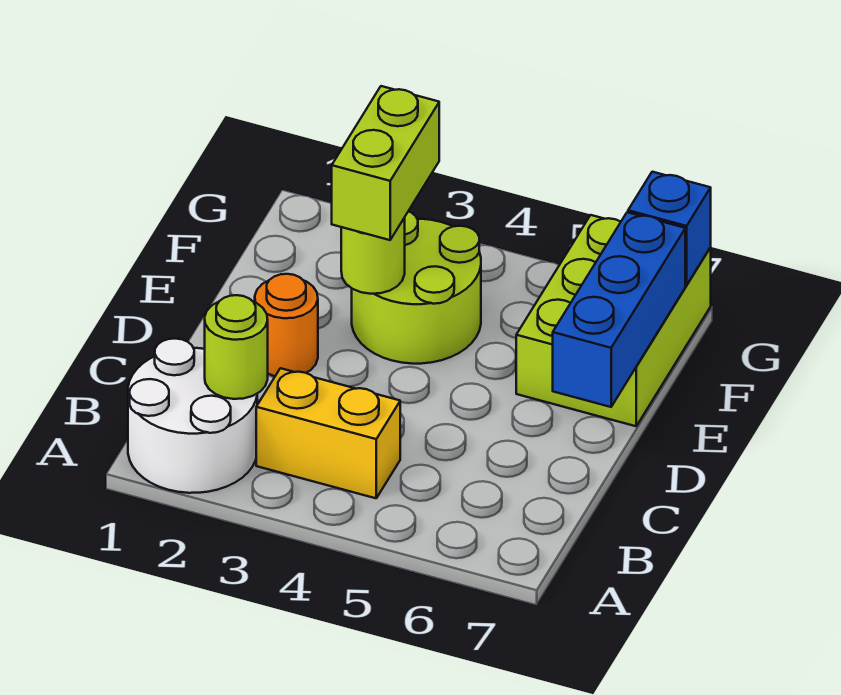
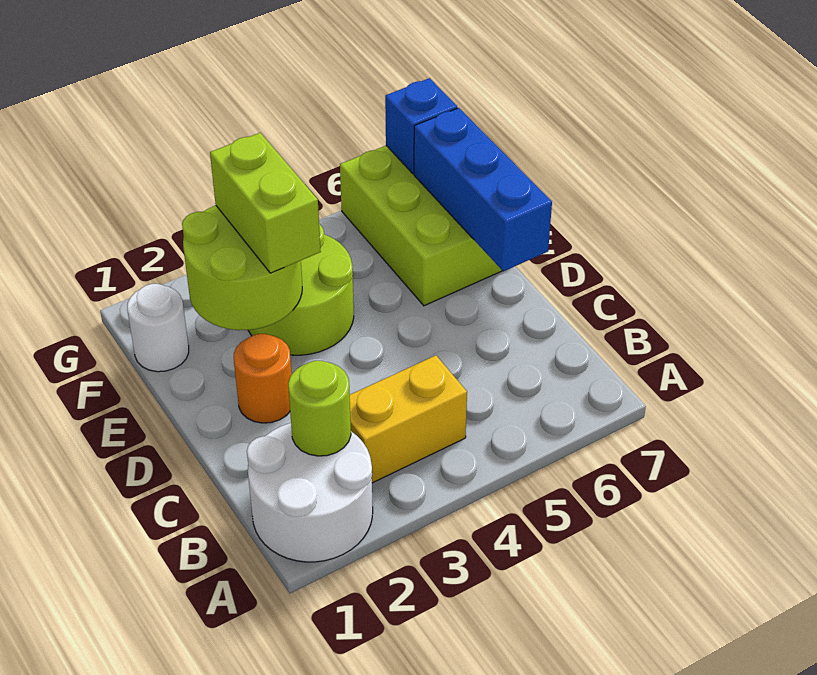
lime round brick E3 level 2 -> lime round brick E2:F3 level 2
none -> white round brick F1 level 1

